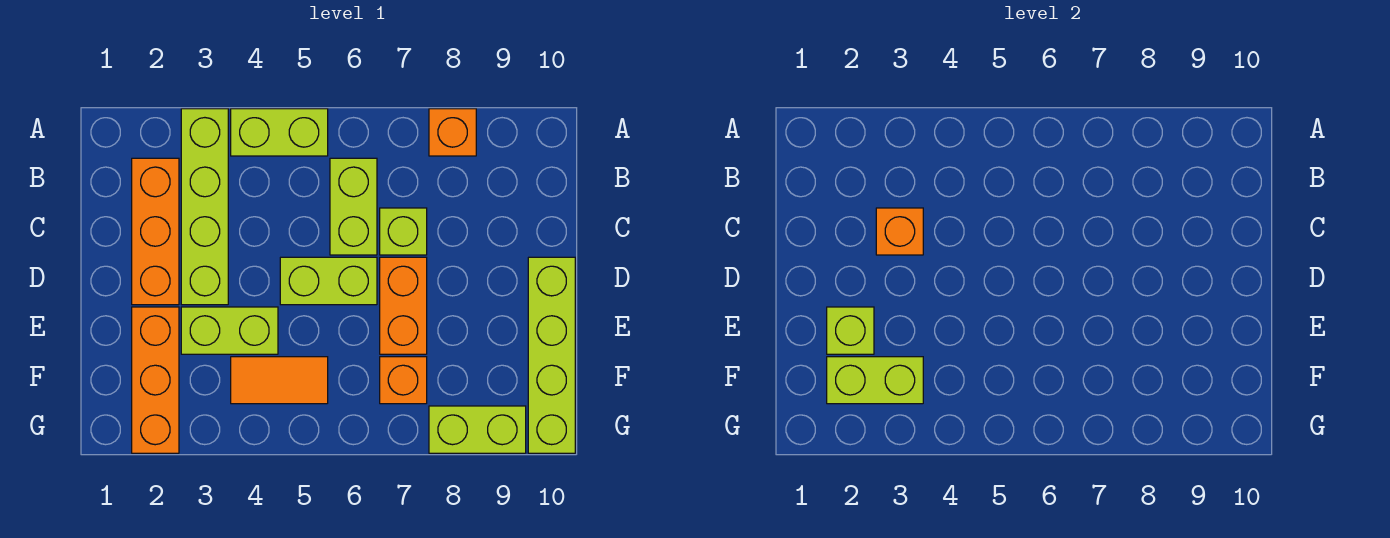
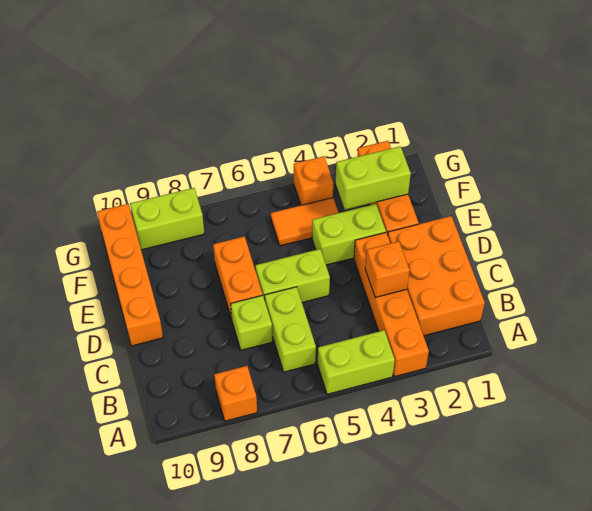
lime brick A3:D3 level 1 -> orange brick A3:D3 level 1
orange brick B2:D2 level 1 -> orange brick B1:D2 level 1
lime brick D10:G10 level 1 -> orange brick D10:G10 level 1
lime brick E2 level 2 -> none
orange brick F7 level 1 -> orange brick G4 level 1

